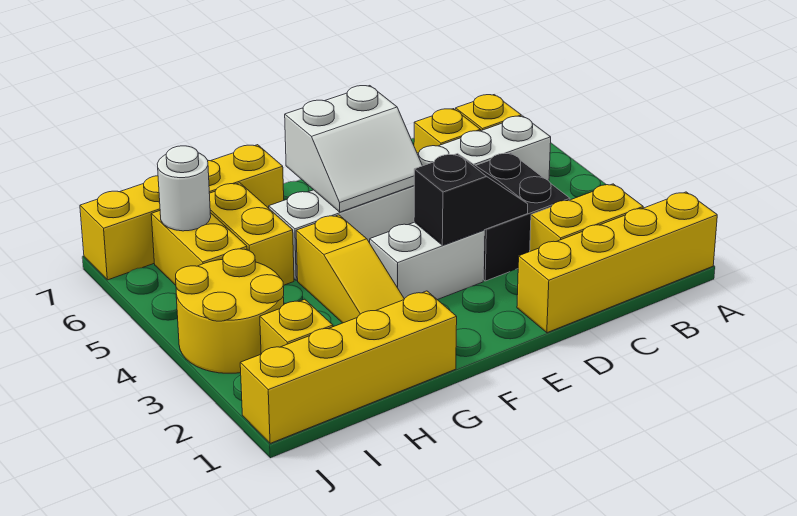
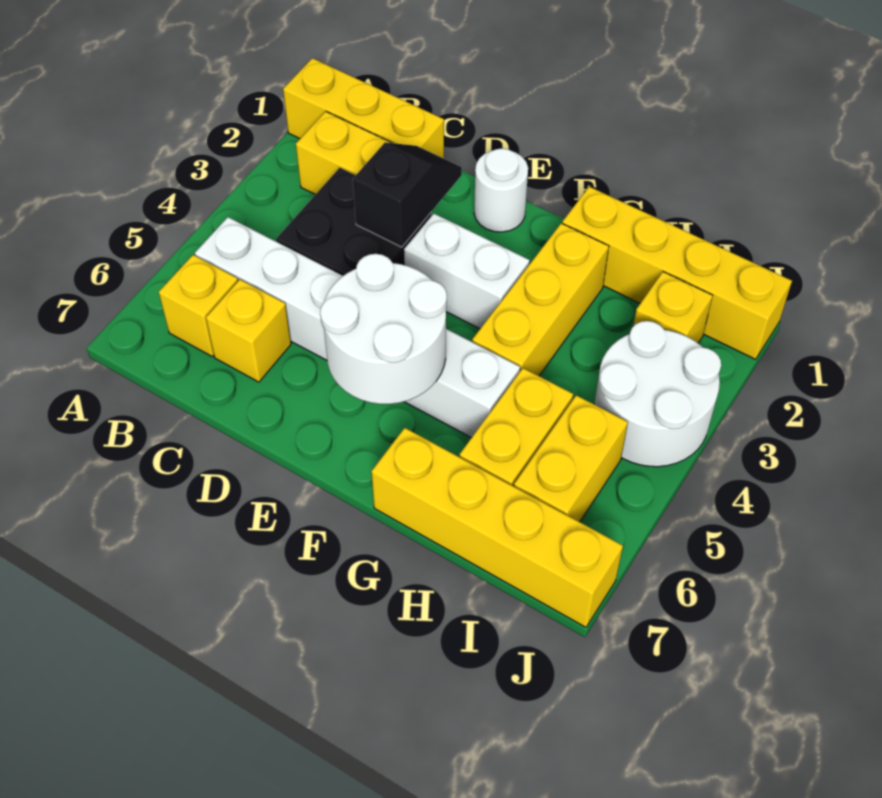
yellow brick A1:D1 level 1 -> yellow brick A1:C1 level 1
black slope D3:E3 level 2 top E -> black slope D2:D3 level 2 top 3
white slope E5:F6 level 2 top 6 -> white round brick E5:F6 level 2
yellow slope G2:G4 level 1 top 4 -> yellow brick G2:G4 level 1
yellow round brick I3:J4 level 1 -> white round brick I3:J4 level 1
white round brick I6 level 2 -> white round brick E1 level 1

